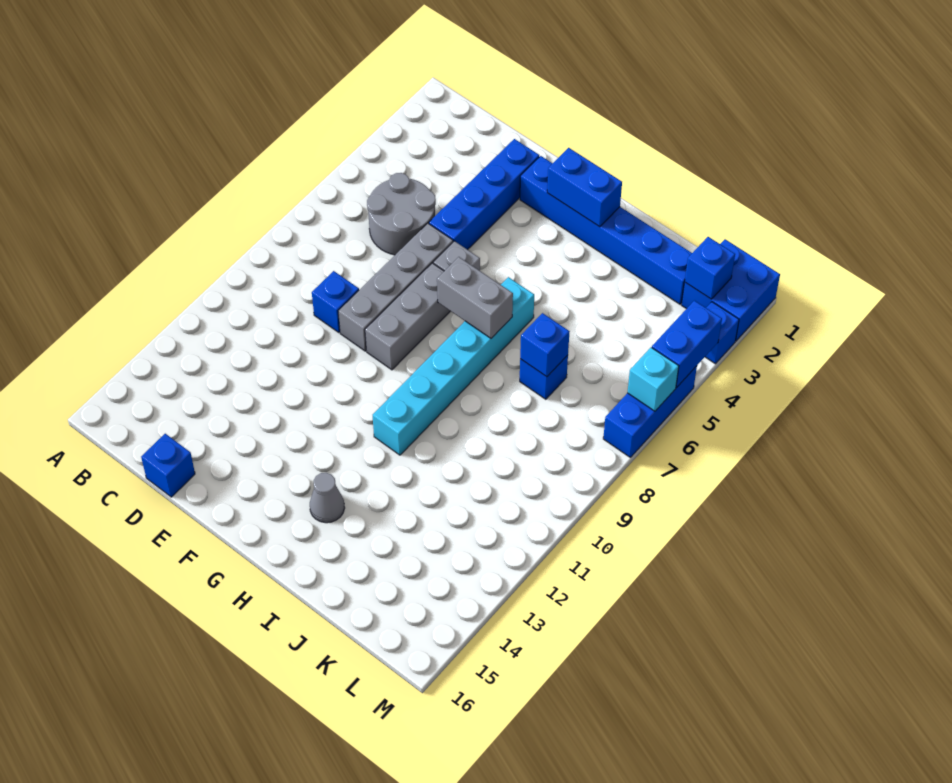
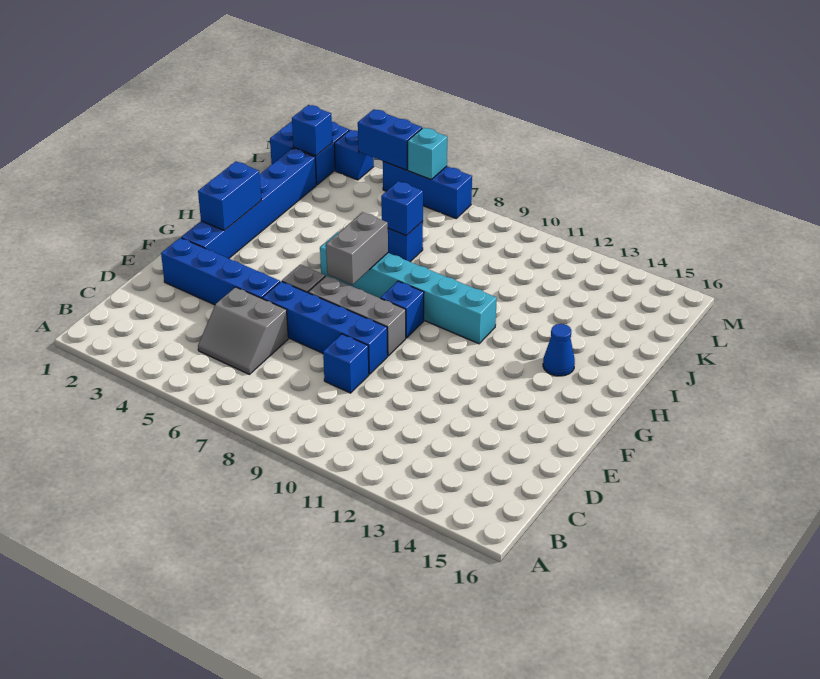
grey round brick C5:D6 level 1 -> grey slope C5:D6 level 1 top D
blue brick D16 level 1 -> blue brick G9 level 1
grey brick E6:E9 level 1 -> blue brick E6:E9 level 1
grey cone H14 level 1 -> blue cone H14 level 1

